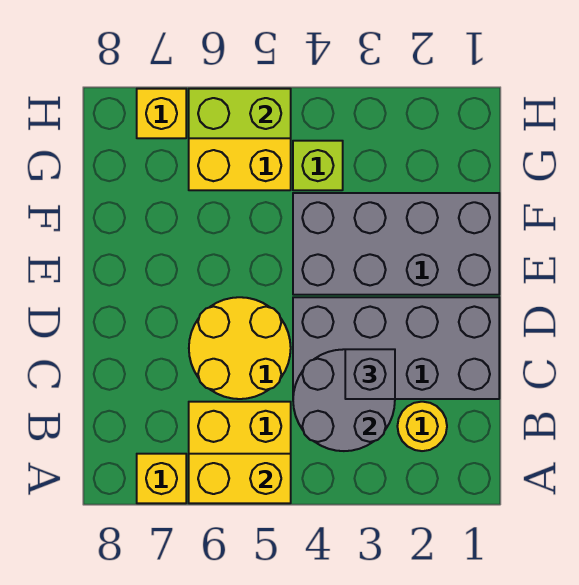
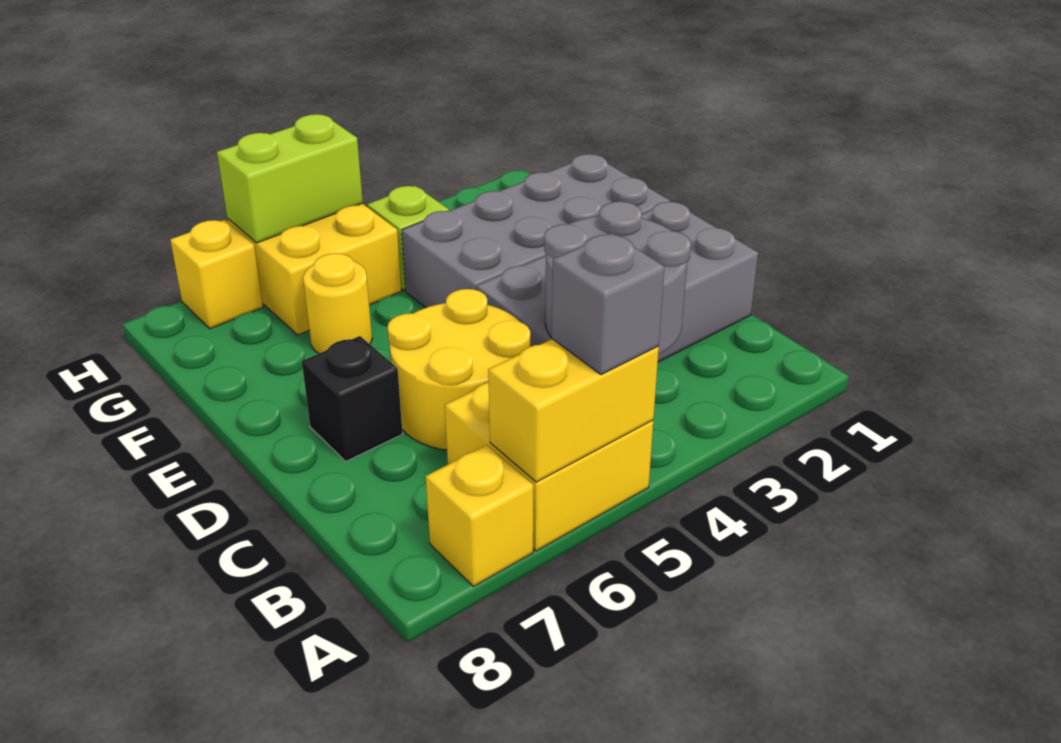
yellow round brick B2 level 1 -> yellow round brick F6 level 1
grey brick C3 level 3 -> grey brick A5 level 3
none -> black brick D7 level 1

